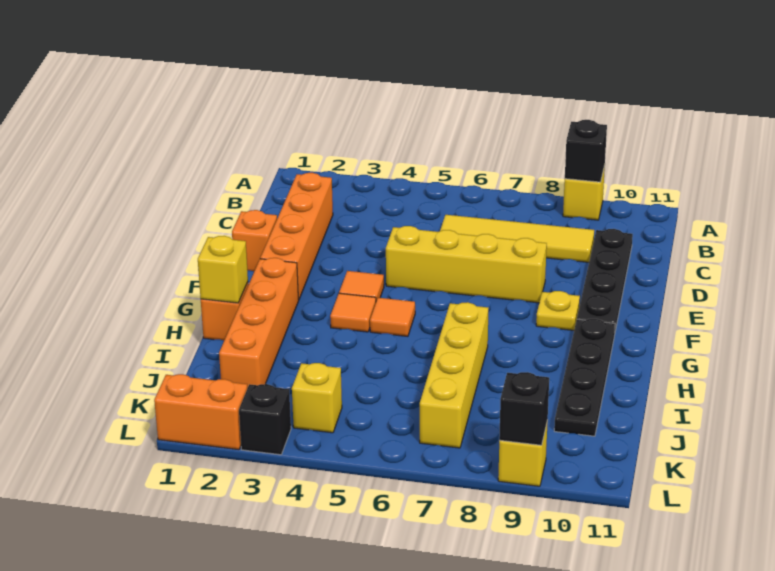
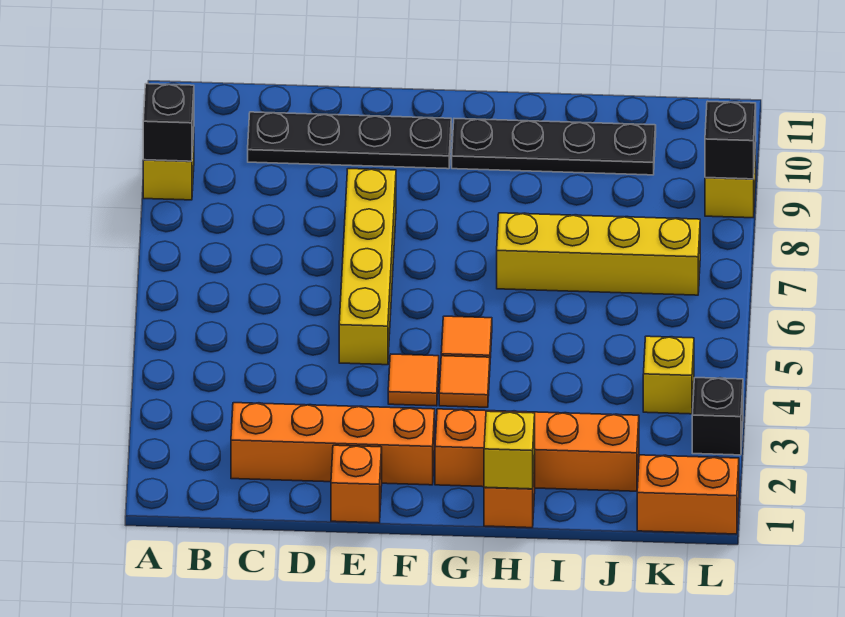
yellow tile C6:C9 level 1 -> none
yellow plate F9 level 1 -> none
orange brick L1:L2 level 1 -> orange brick K1:L1 level 1

